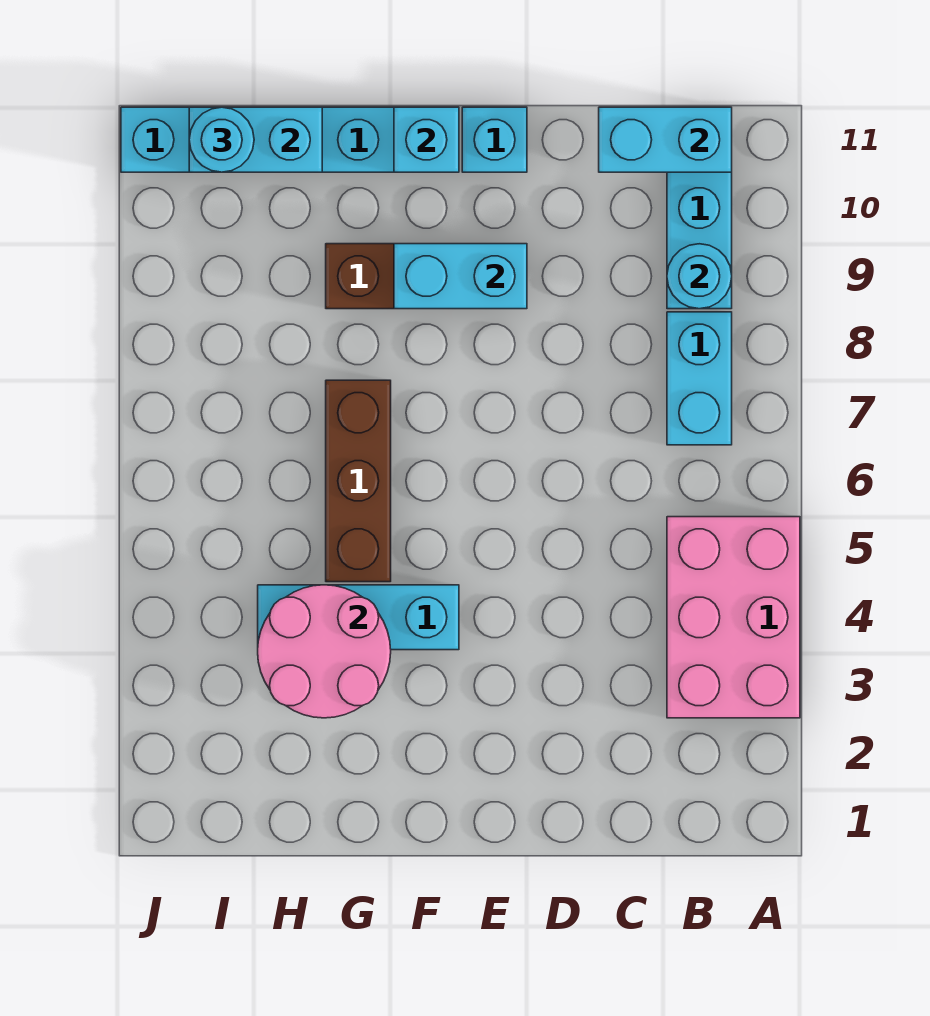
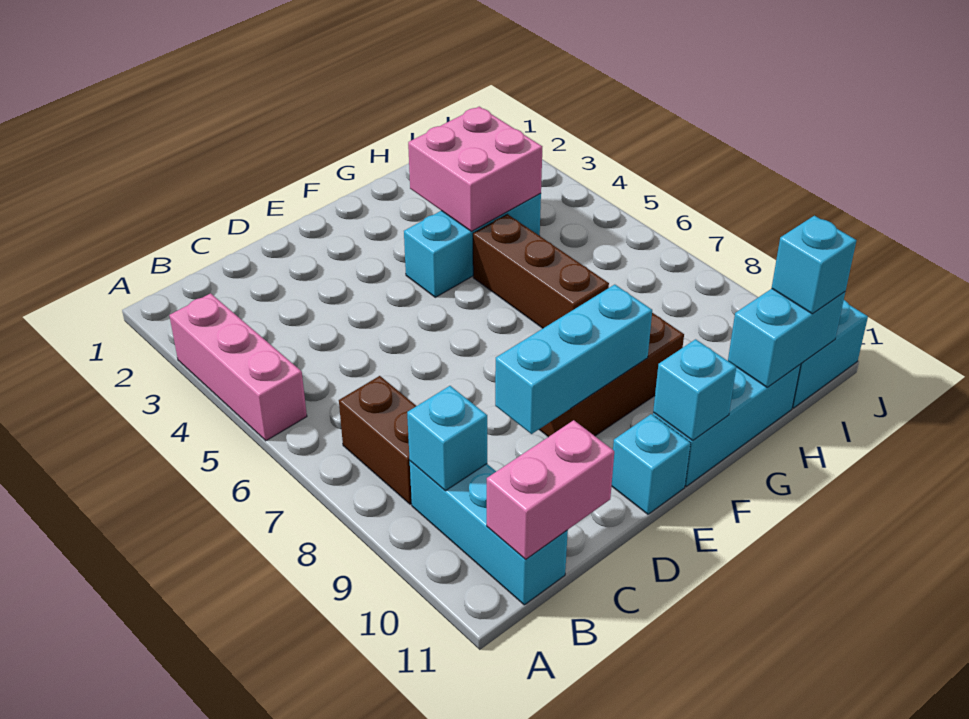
pink brick A3:B5 level 1 -> pink brick A3:A5 level 1
cyan brick B7:B8 level 1 -> brown brick B7:B8 level 1
cyan round brick B9 level 2 -> cyan brick B9 level 2
cyan brick B11:C11 level 2 -> pink brick B11:C11 level 2
cyan brick E9:F9 level 2 -> cyan brick D9:F9 level 2
pink round brick G3:H4 level 2 -> pink brick G3:H4 level 2
cyan round brick I11 level 3 -> cyan brick I11 level 3

